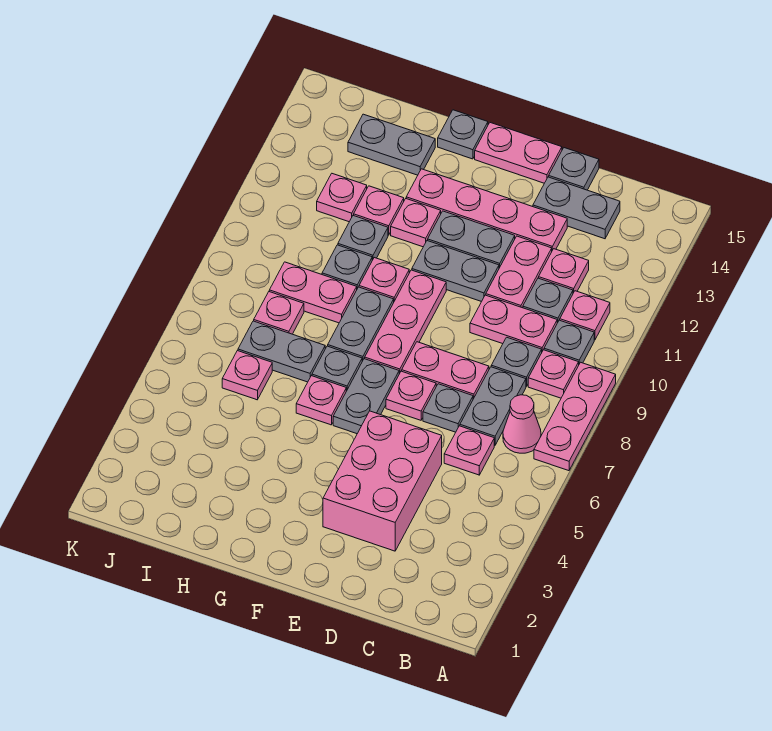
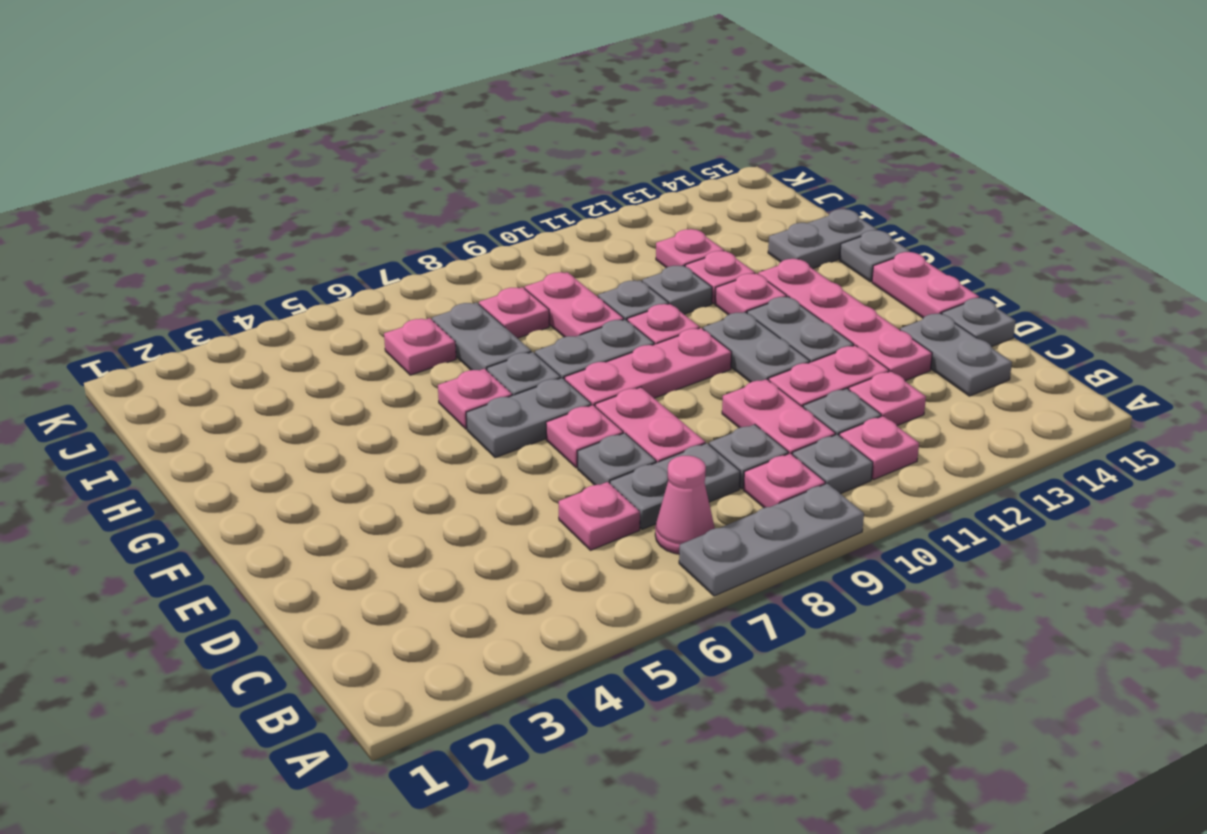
pink plate A7:A9 level 1 -> grey plate A7:A9 level 1
pink brick D3:E5 level 1 -> none
grey plate H14:I14 level 1 -> grey plate H14:H15 level 1

